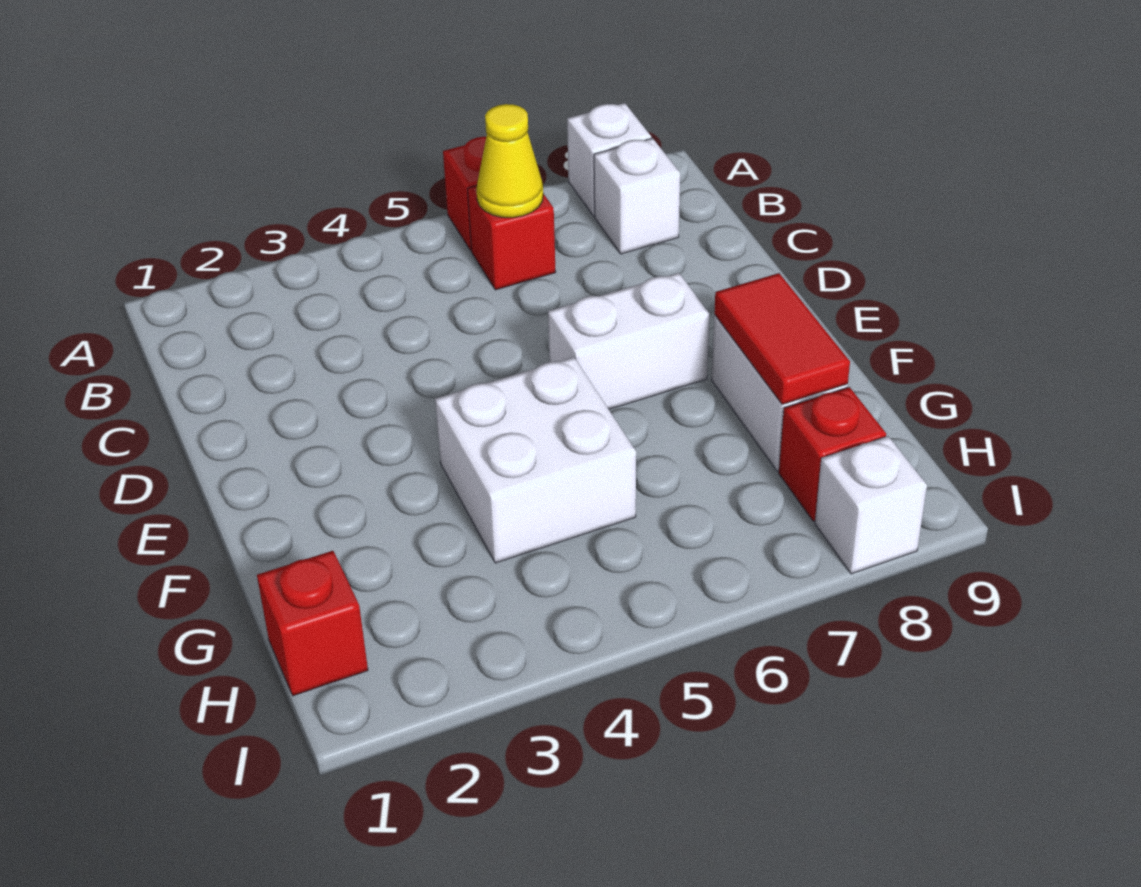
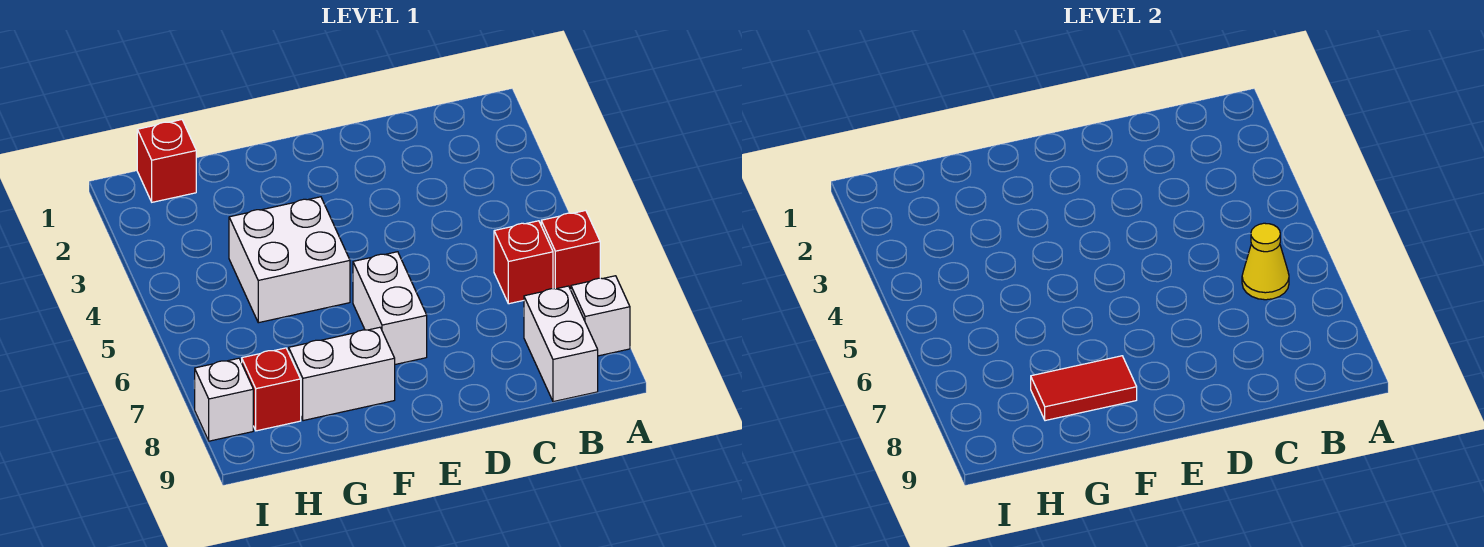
white brick B8 level 1 -> white brick B8:B9 level 1

